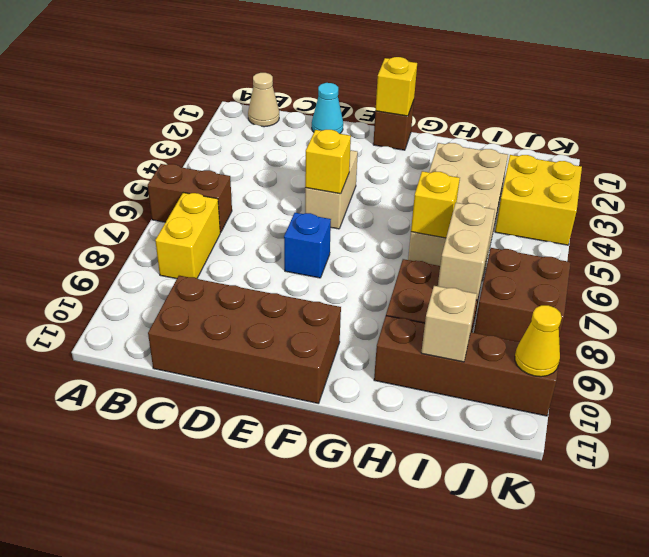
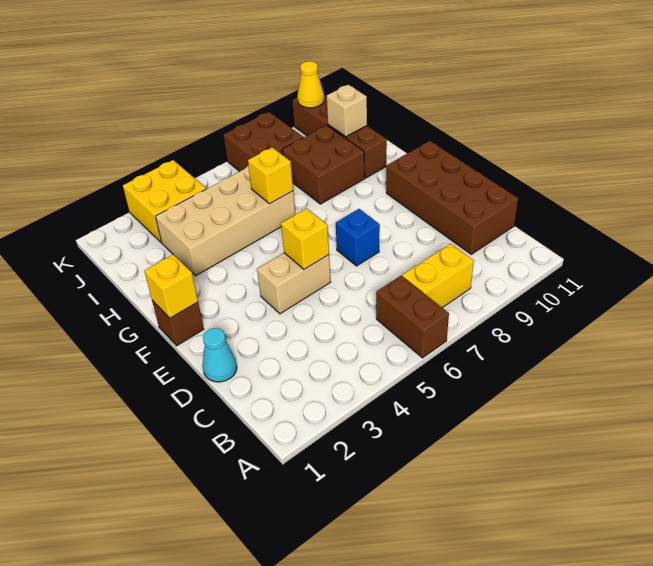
tan cone B1 level 1 -> none
tan brick I7:I8 level 2 -> none

